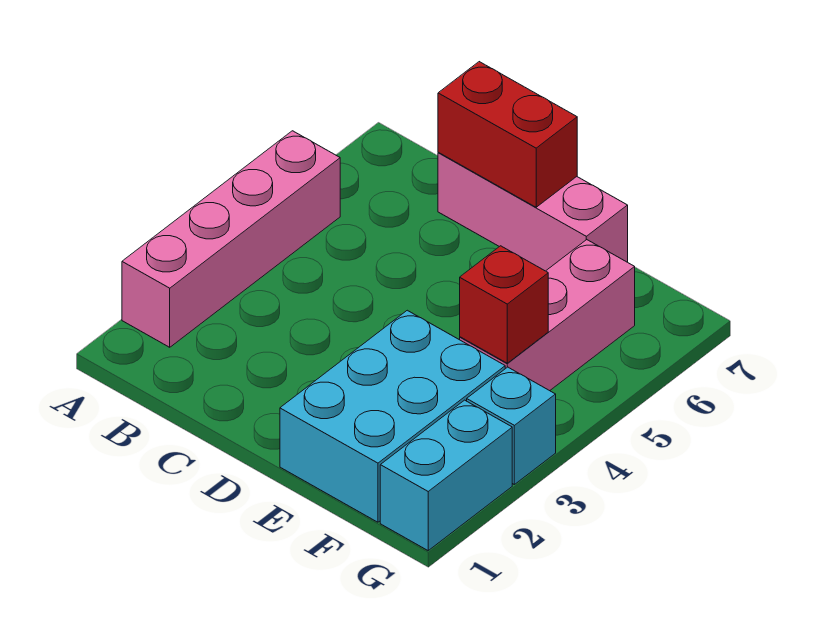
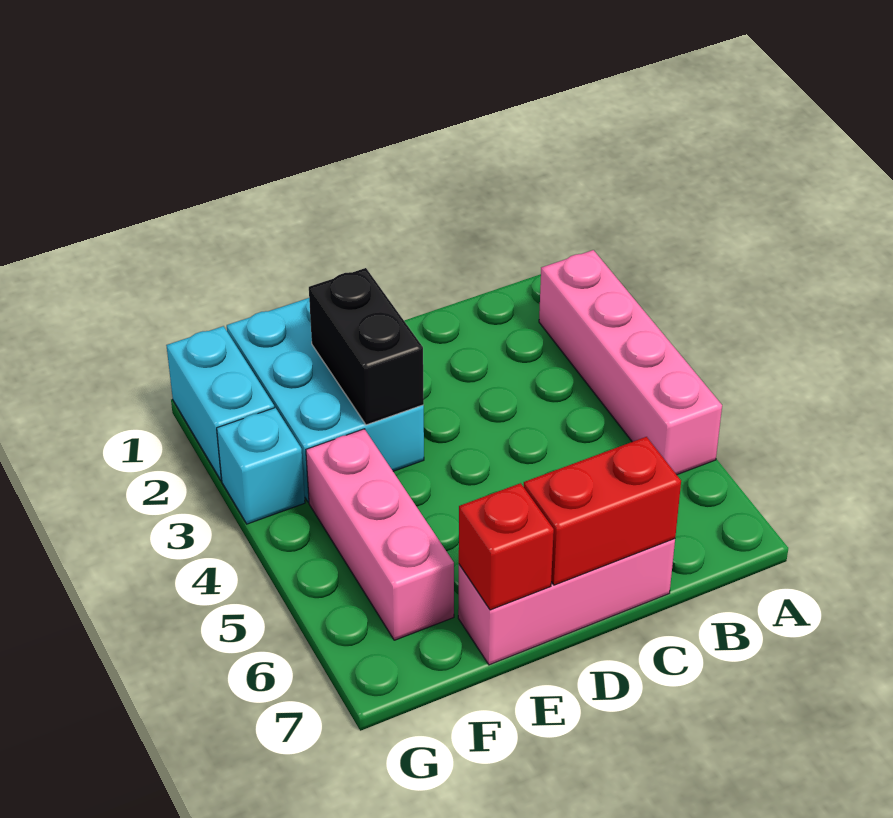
none -> black brick E2:E3 level 2
red brick F4 level 2 -> red brick E7 level 2

